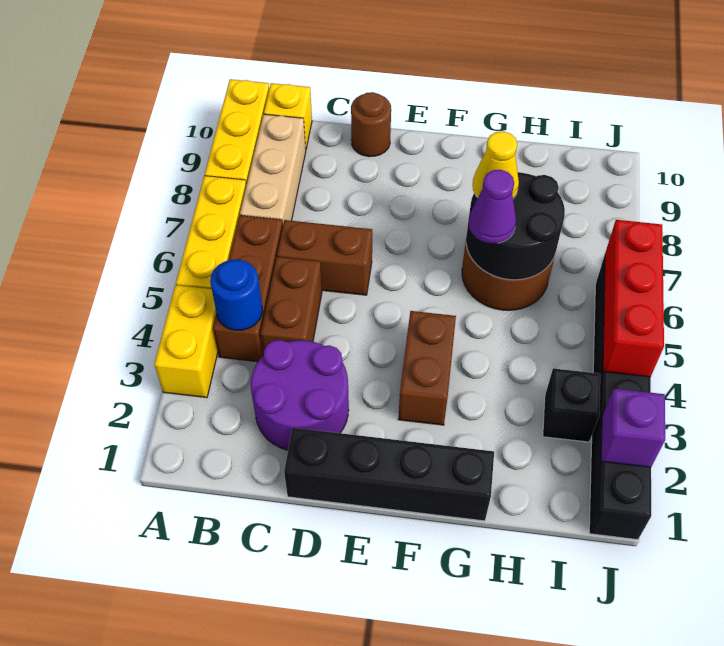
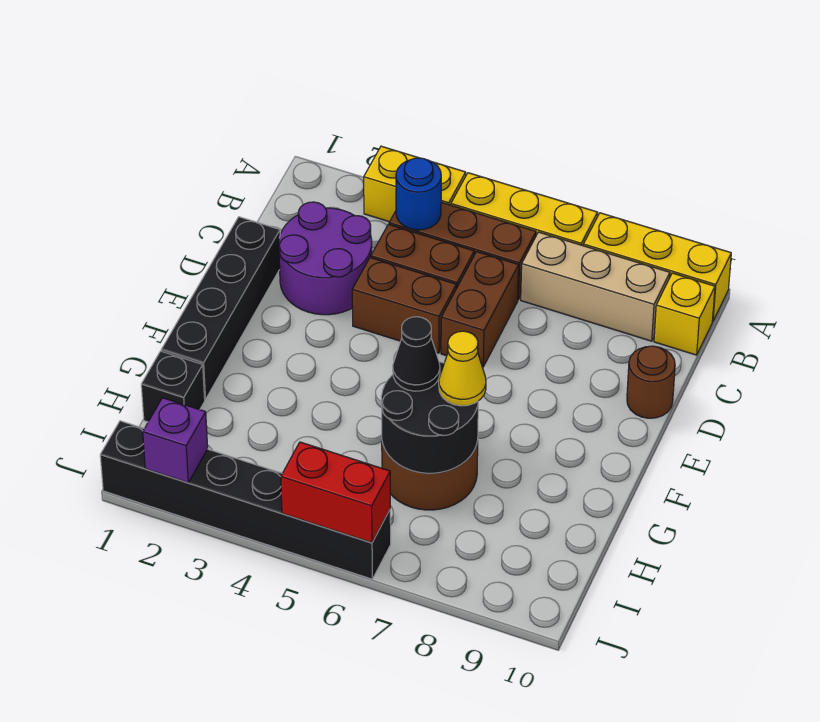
brown brick F3:F4 level 1 -> brown brick D4:D5 level 1
purple cone G6 level 3 -> black cone G6 level 3
black brick I3 level 1 -> black brick H1 level 1
red brick J4:J6 level 2 -> red brick J5:J6 level 2

